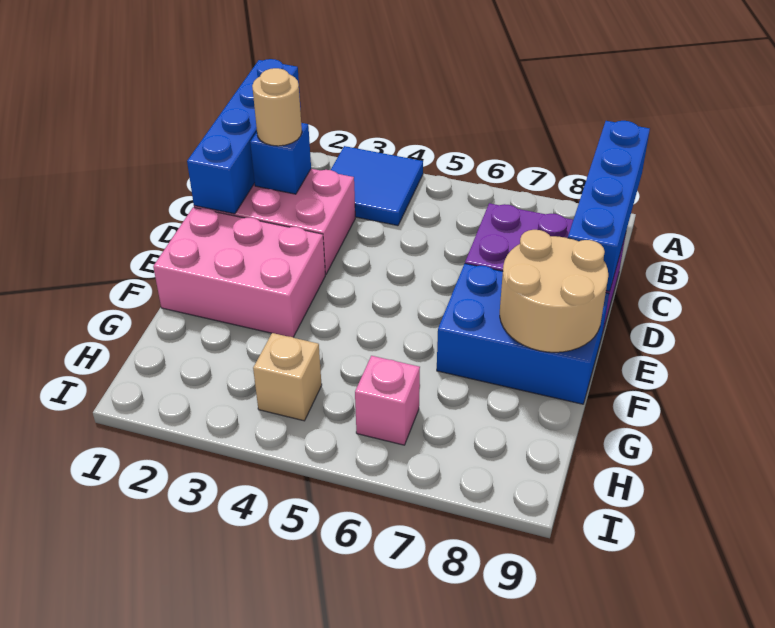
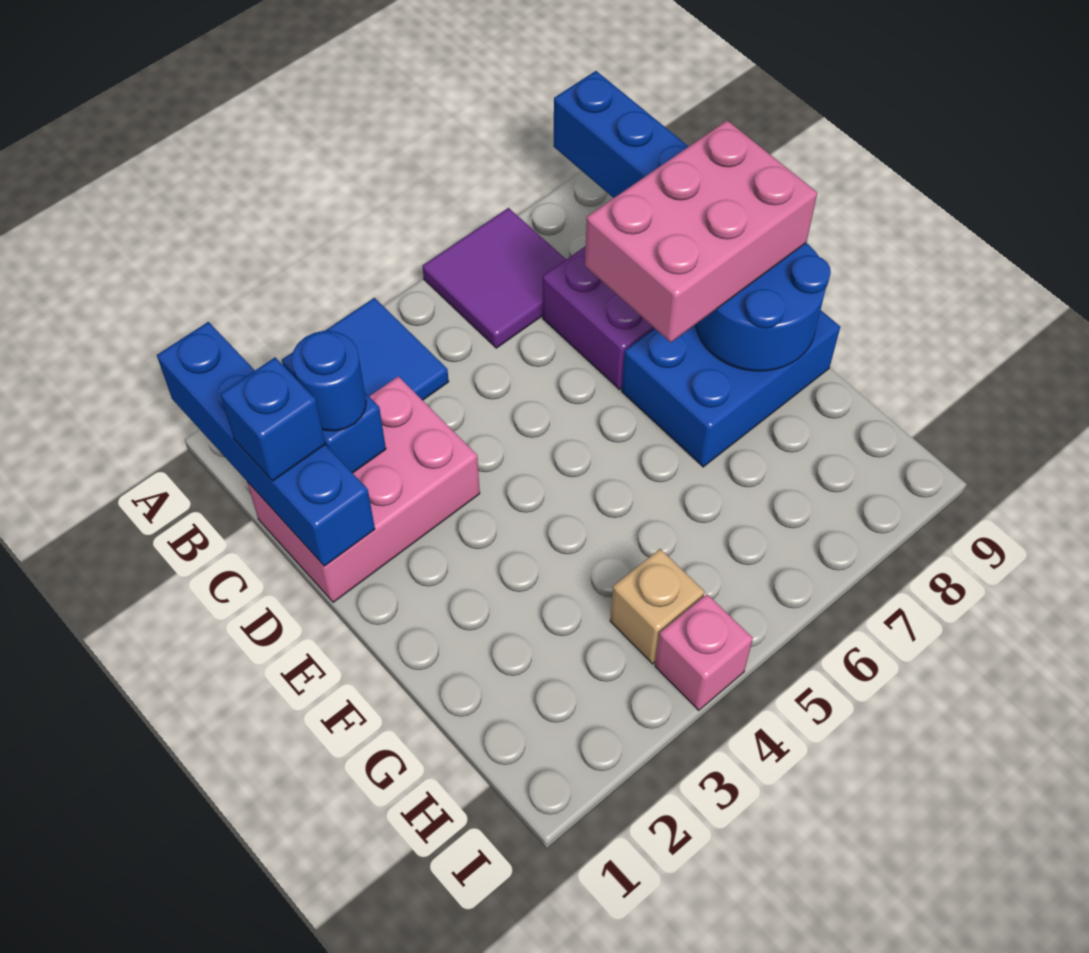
none -> purple tile A6:B7 level 1
none -> blue brick C1 level 3
tan round brick C2 level 3 -> blue round brick C2 level 3
pink brick E1:F3 level 1 -> pink brick D7:E9 level 3
tan round brick E8:F9 level 2 -> blue round brick E8:F9 level 2
pink brick H6 level 1 -> pink brick I4 level 1

